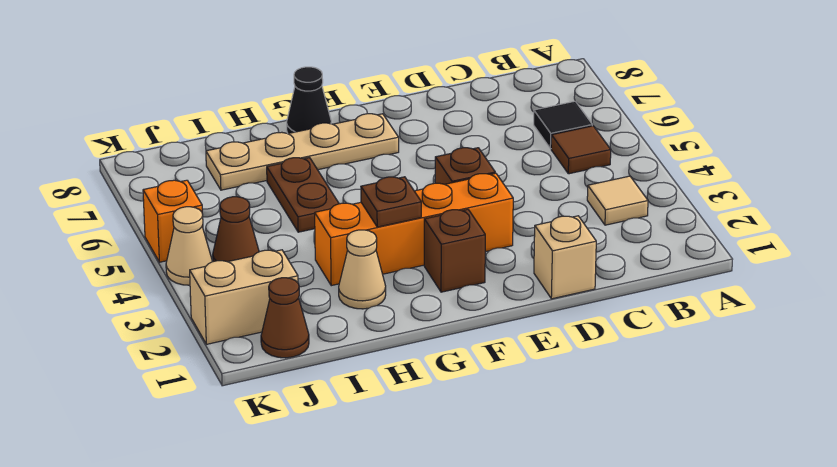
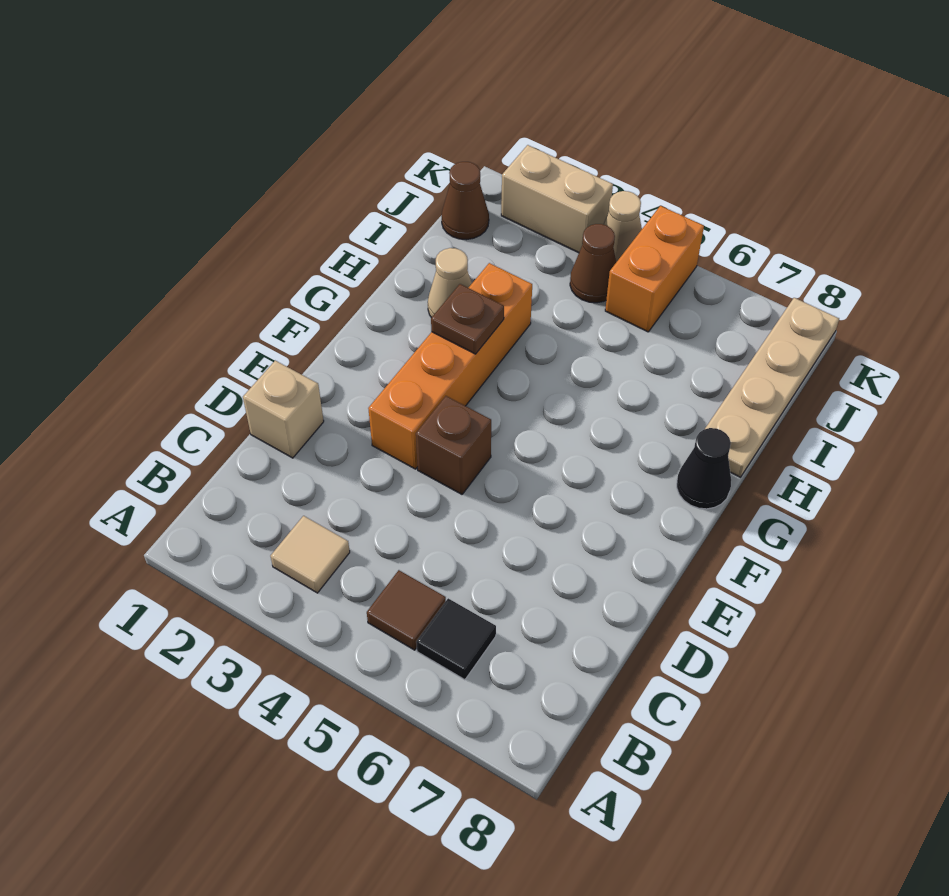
brown brick F2 level 1 -> none
tan plate F7:I7 level 1 -> tan plate H8:K8 level 1
brown plate H5:H6 level 1 -> none
tan brick J2:K2 level 1 -> tan brick K2:K3 level 1
orange brick K5 level 1 -> orange brick J5:K5 level 1

